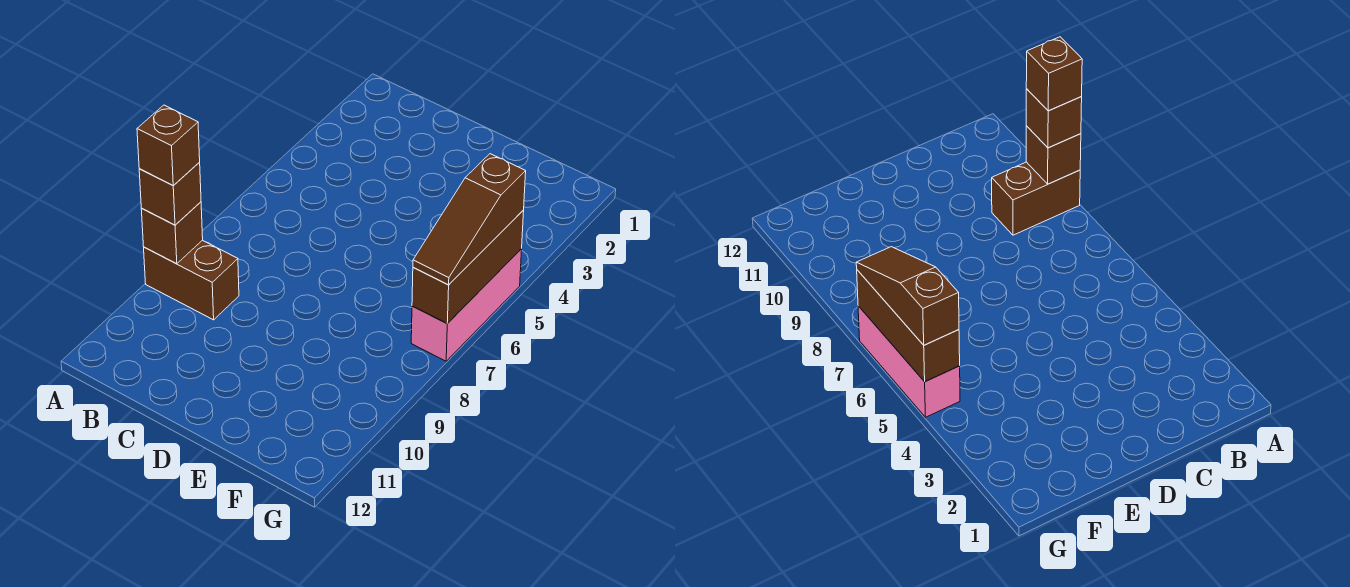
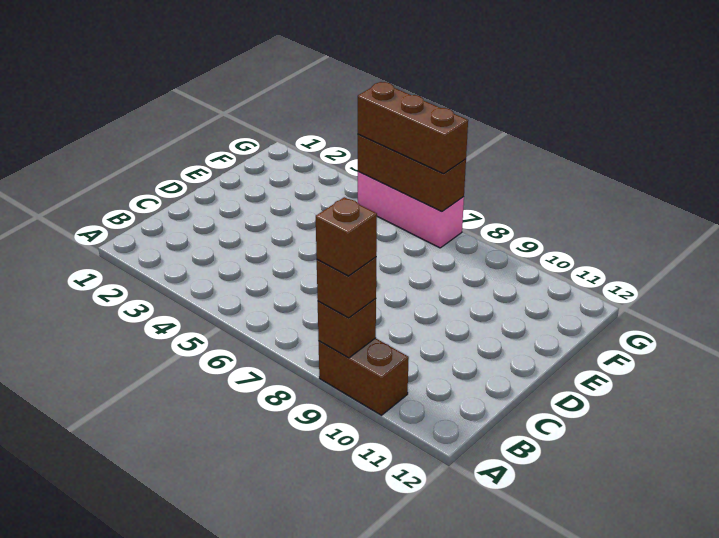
brown brick A9:B9 level 1 -> brown brick A9:A10 level 1
brown slope G5:G7 level 3 top 5 -> brown brick G5:G7 level 3

